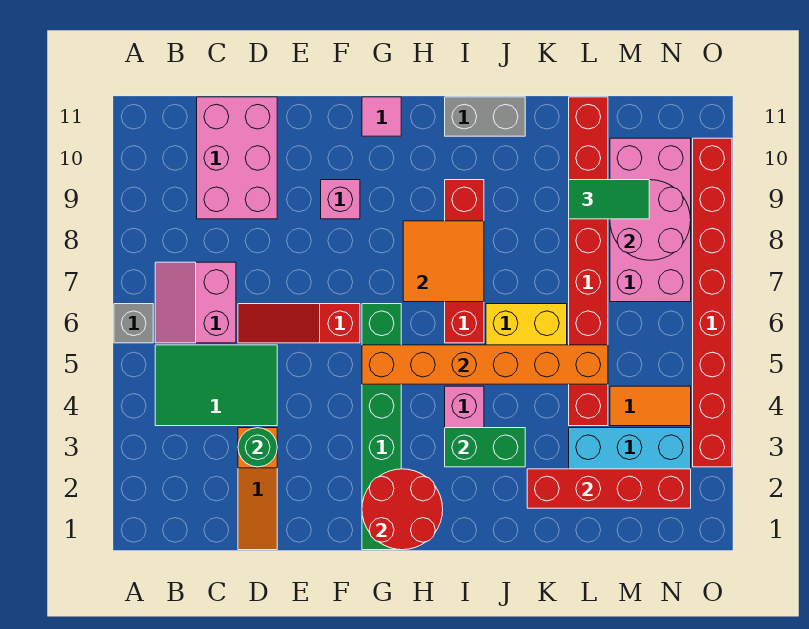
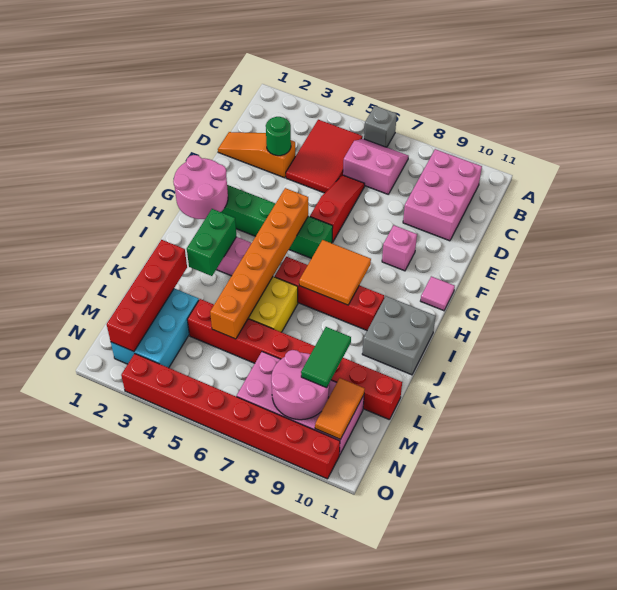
green tile B4:D5 level 1 -> red tile B4:D5 level 1
pink brick C9:D11 level 1 -> pink brick B9:D10 level 1
red round brick G1:H2 level 2 -> pink round brick G1:H2 level 2
grey brick I11:J11 level 1 -> grey brick I10:J11 level 1
orange tile M4:N4 level 1 -> orange tile M10:N10 level 2

